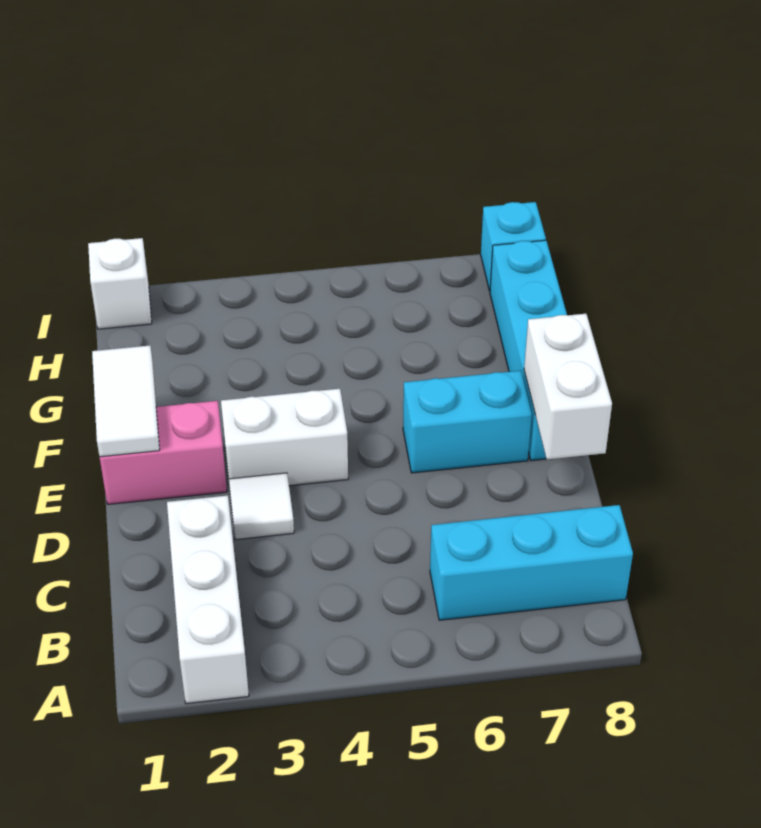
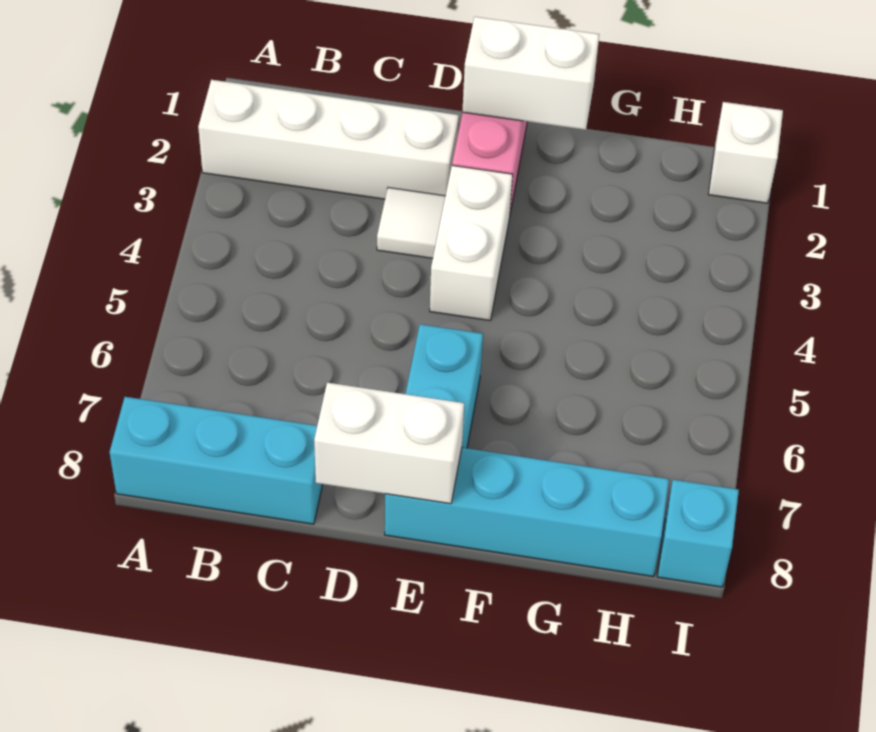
white brick A2:C2 level 1 -> white brick A2:D2 level 1
cyan brick B6:B8 level 1 -> cyan brick A8:C8 level 1
white tile E1:F1 level 2 -> white brick E1:F1 level 2

